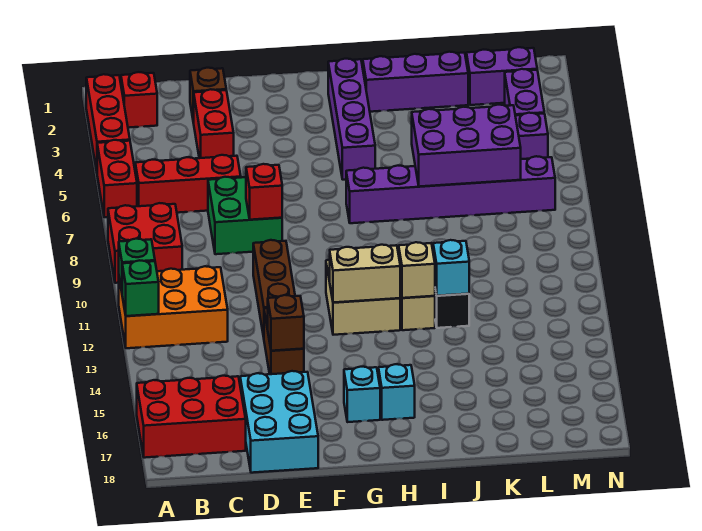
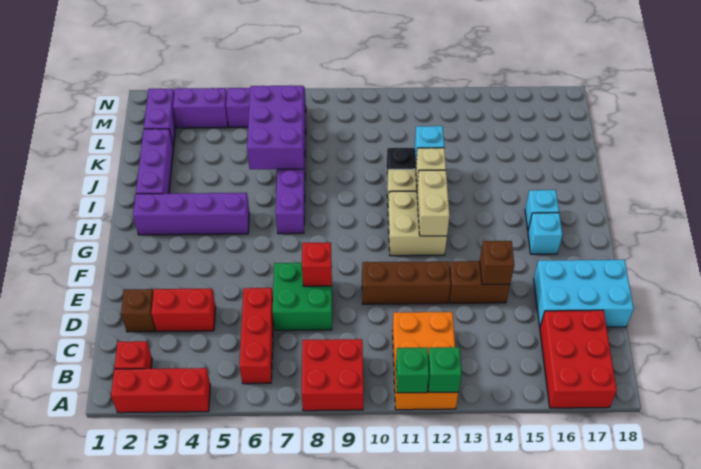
red brick A5:A6 level 1 -> none

